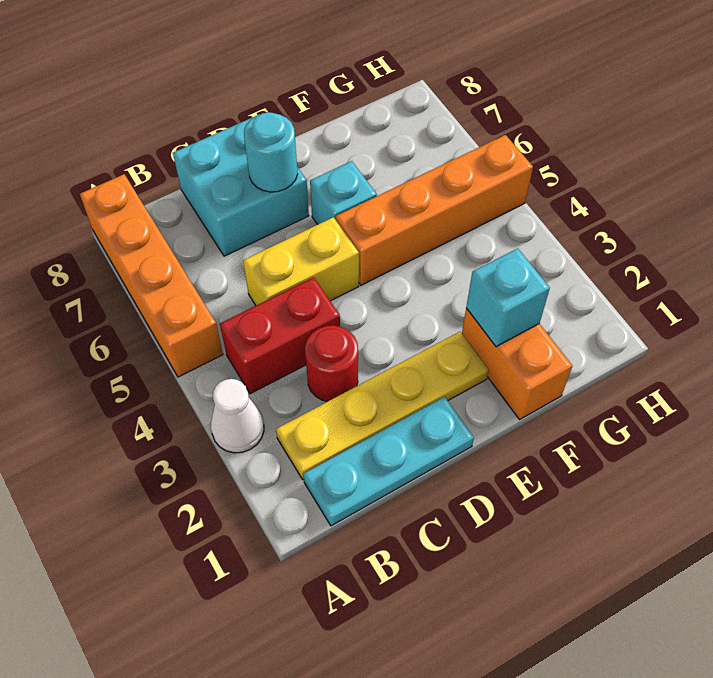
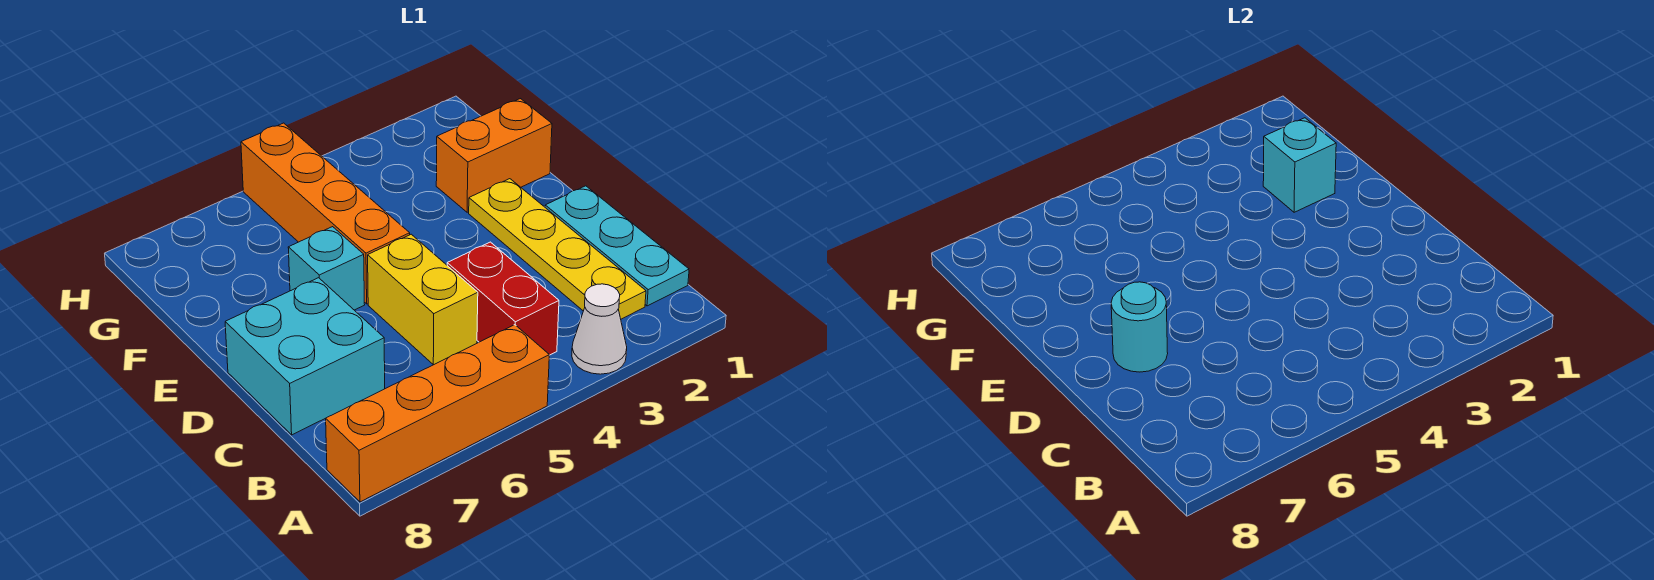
red round brick C3 level 1 -> none

